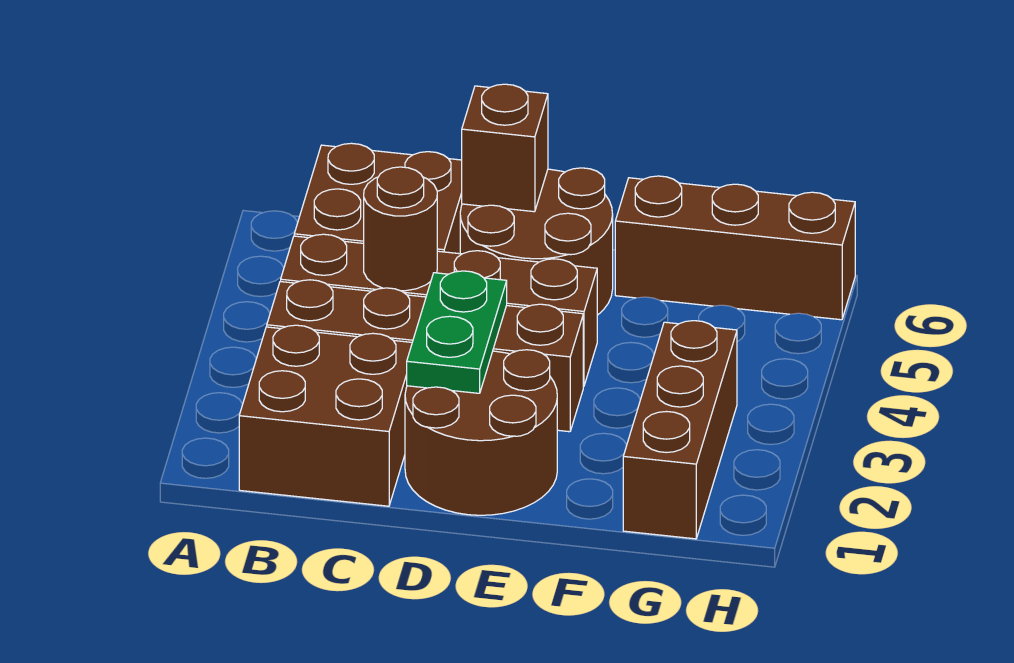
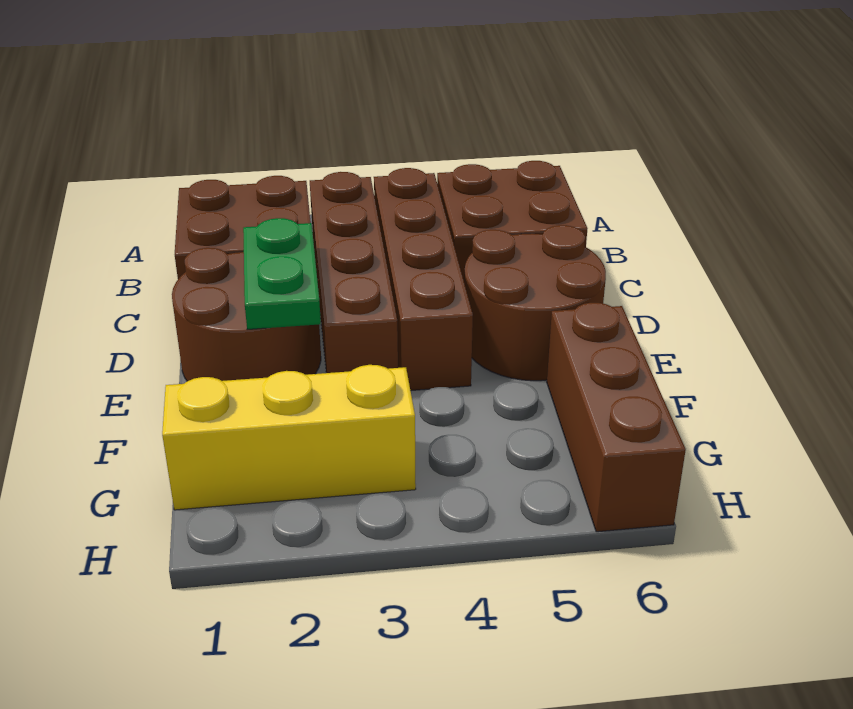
brown round brick C4 level 2 -> none
green plate D2:D3 level 2 -> green plate D2:E2 level 2
brown brick D6 level 2 -> none
brown brick G1:G3 level 1 -> yellow brick G1:G3 level 1

